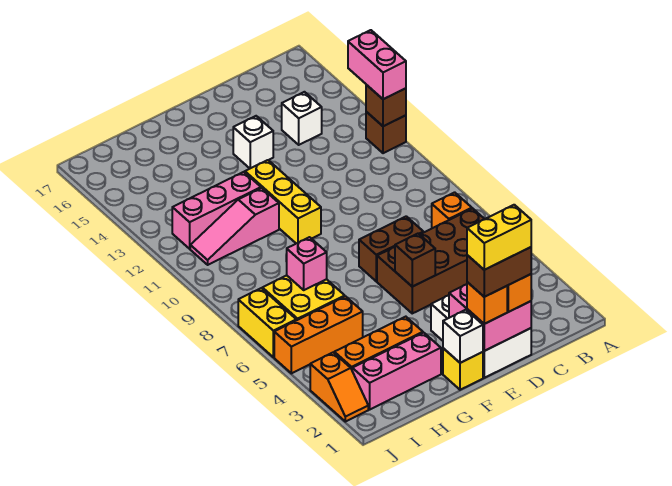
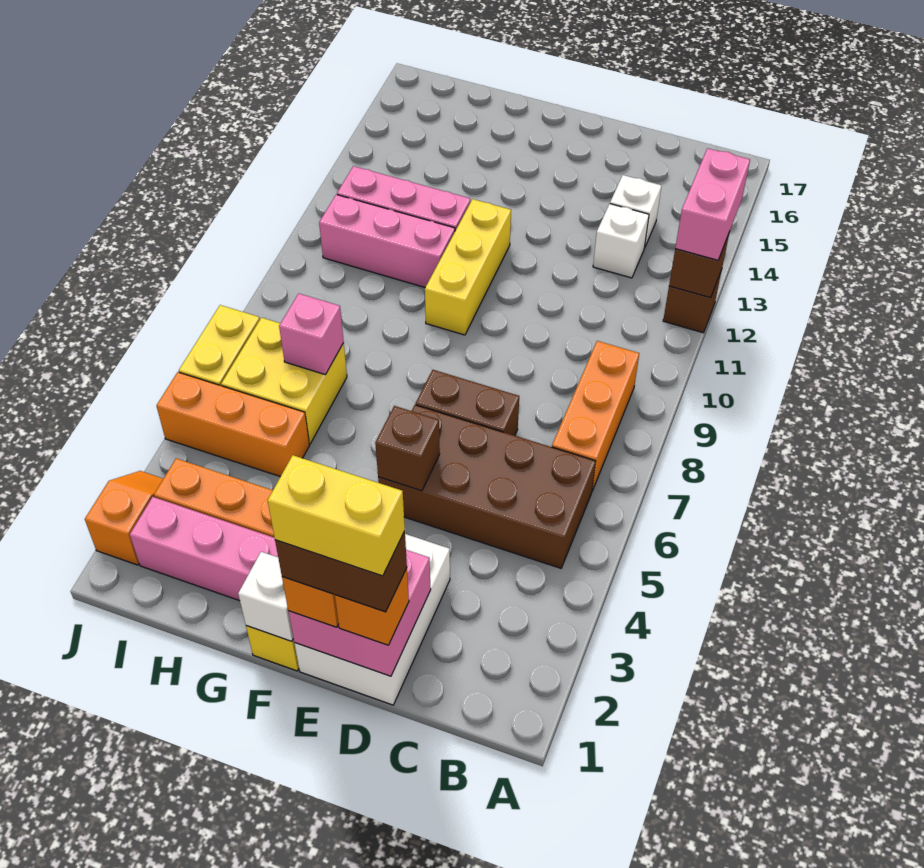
orange brick B7 level 1 -> orange brick B7:B9 level 1
white brick E14 level 1 -> white brick C13 level 1
pink slope G11:I11 level 1 top G -> pink brick G11:I11 level 1
orange slope J2:J3 level 1 top 3 -> orange slope J2:J3 level 1 top 2

